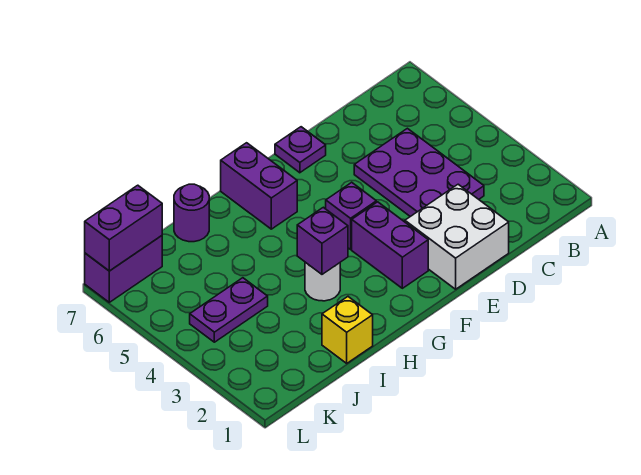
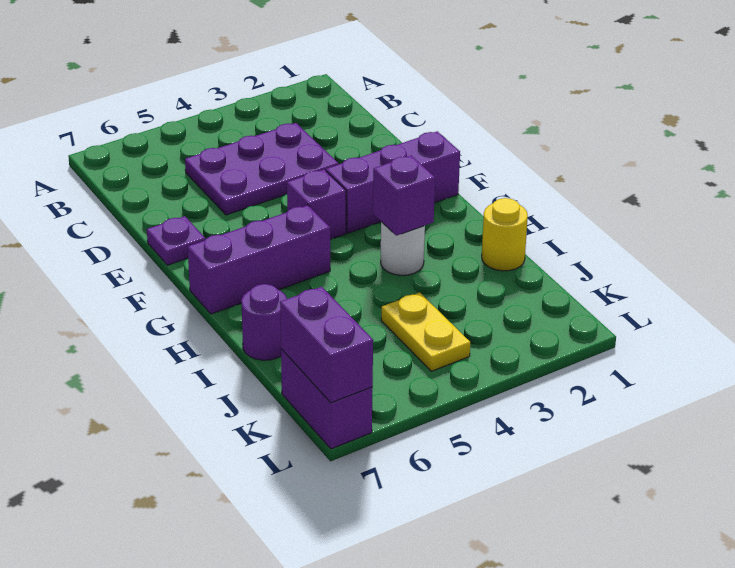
white brick D1:E2 level 1 -> none
purple brick F2:F3 level 1 -> purple brick F1:F3 level 1
purple brick G6:G7 level 1 -> purple brick G5:G7 level 1
yellow brick I1 level 1 -> yellow round brick I1 level 1
purple plate J4:K4 level 1 -> yellow plate J4:K4 level 1

